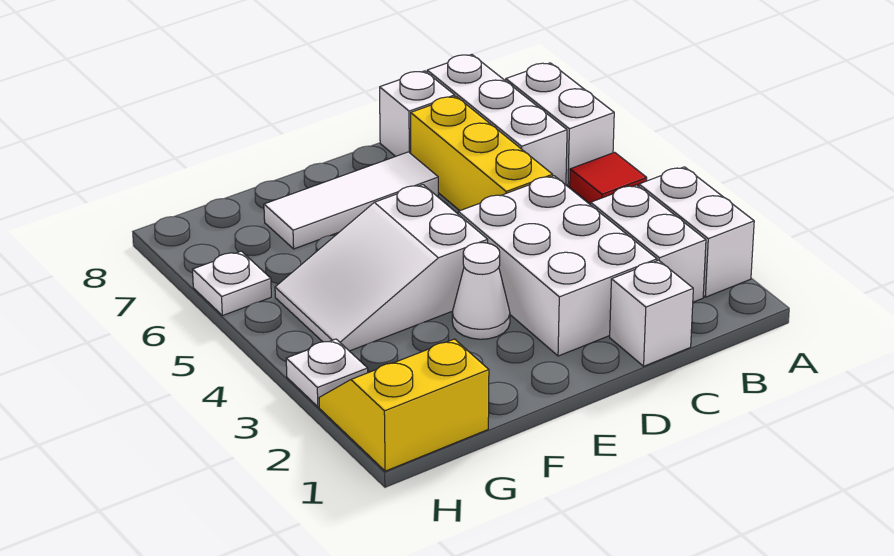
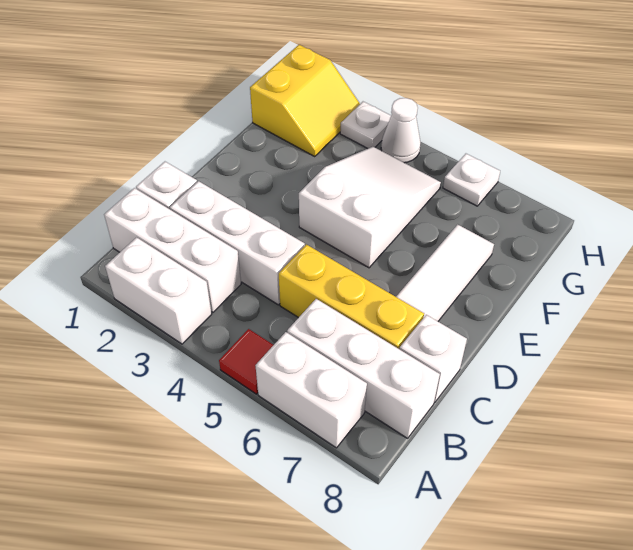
white brick B2:B3 level 1 -> white brick B1:B3 level 1
white brick C2:D4 level 1 -> white brick C2:C4 level 1
white cone E3 level 1 -> white cone H4 level 1

